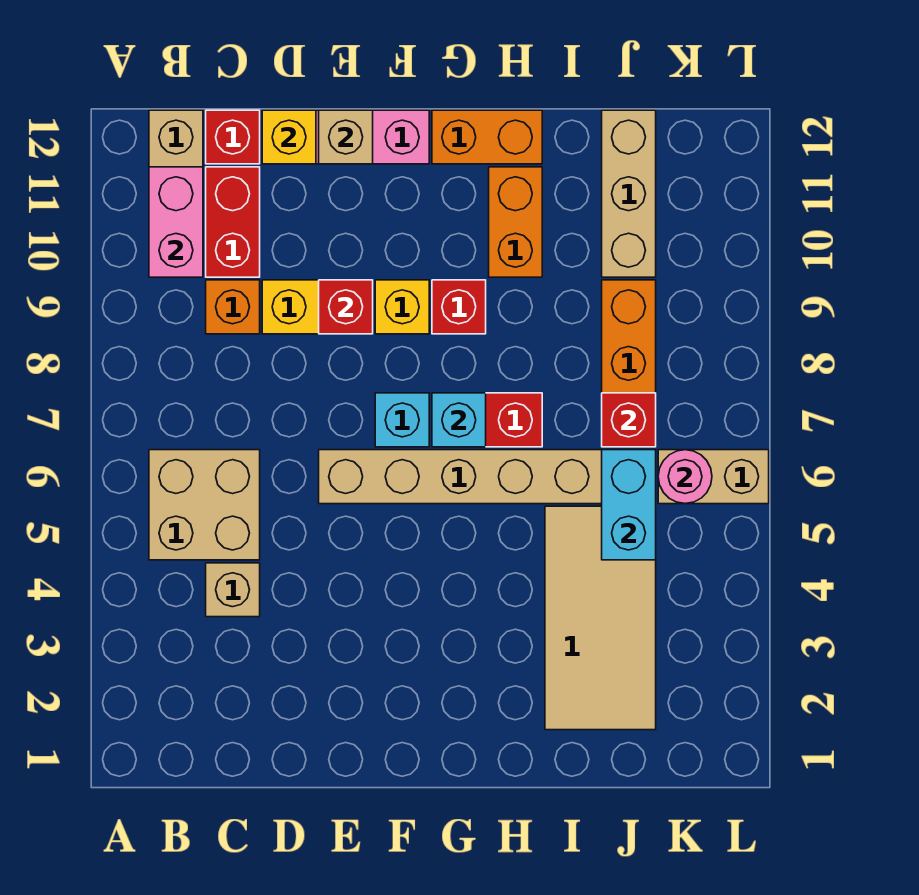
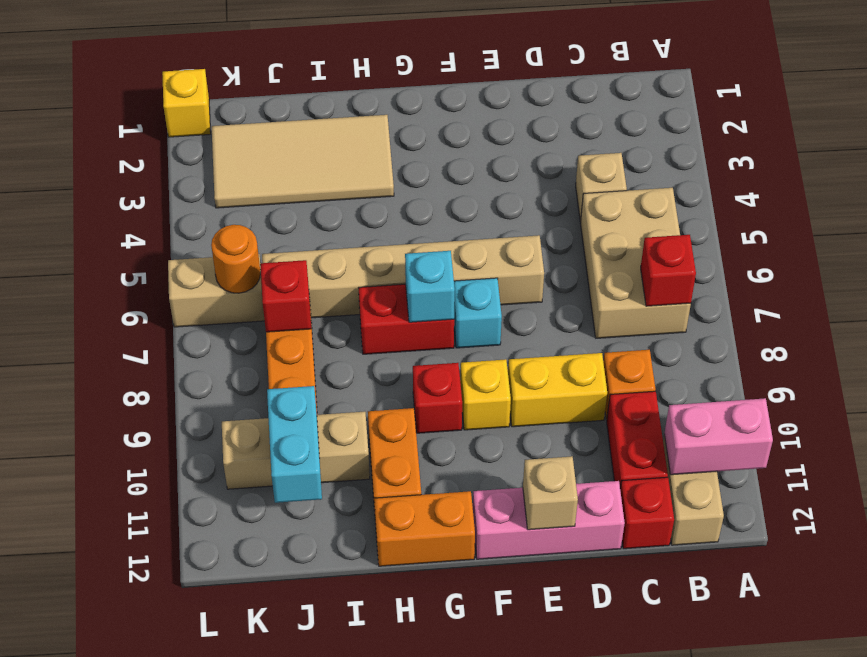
tan brick B5:C6 level 1 -> tan brick B5:C7 level 1
pink brick B10:B11 level 2 -> pink brick A11:B11 level 2
yellow brick D12 level 2 -> yellow brick L1 level 1
red brick E9 level 2 -> red brick B7 level 2
tan tile I2:J5 level 1 -> tan tile H2:K3 level 1
cyan brick J5:J6 level 2 -> cyan brick J10:J11 level 2
tan brick J10:J12 level 1 -> tan brick I10:K10 level 1
pink round brick K6 level 2 -> orange round brick K6 level 2

